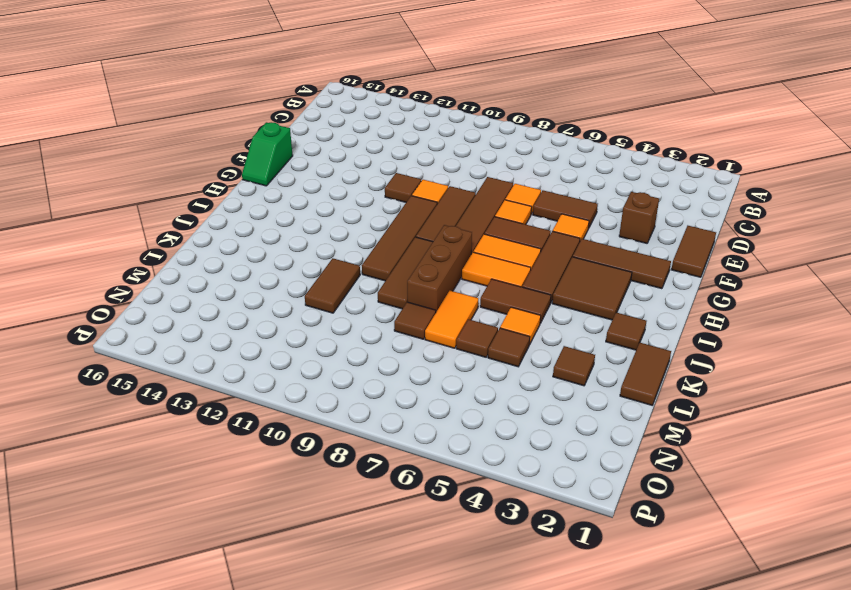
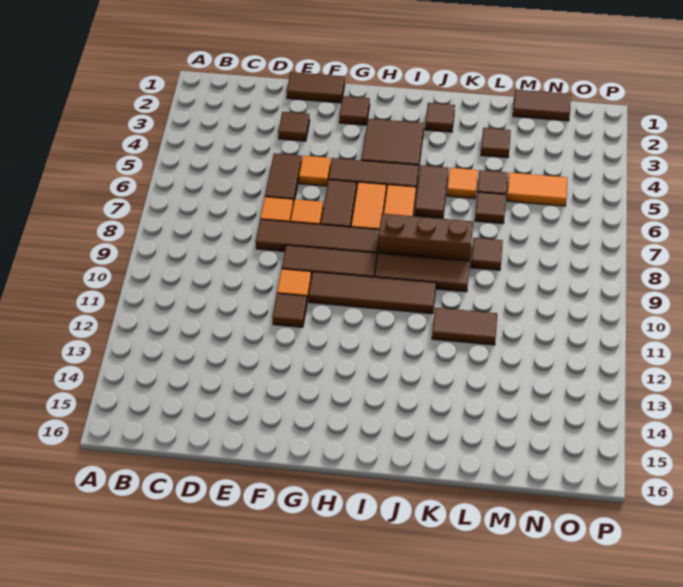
brown brick E3 level 1 -> brown tile E3 level 1
green slope F16:G16 level 1 top F -> none
brown tile G2:G4 level 1 -> brown tile G2 level 1
brown tile K1:L1 level 1 -> brown tile M1:N1 level 1
orange tile K7:L7 level 1 -> orange tile M5:N5 level 1

